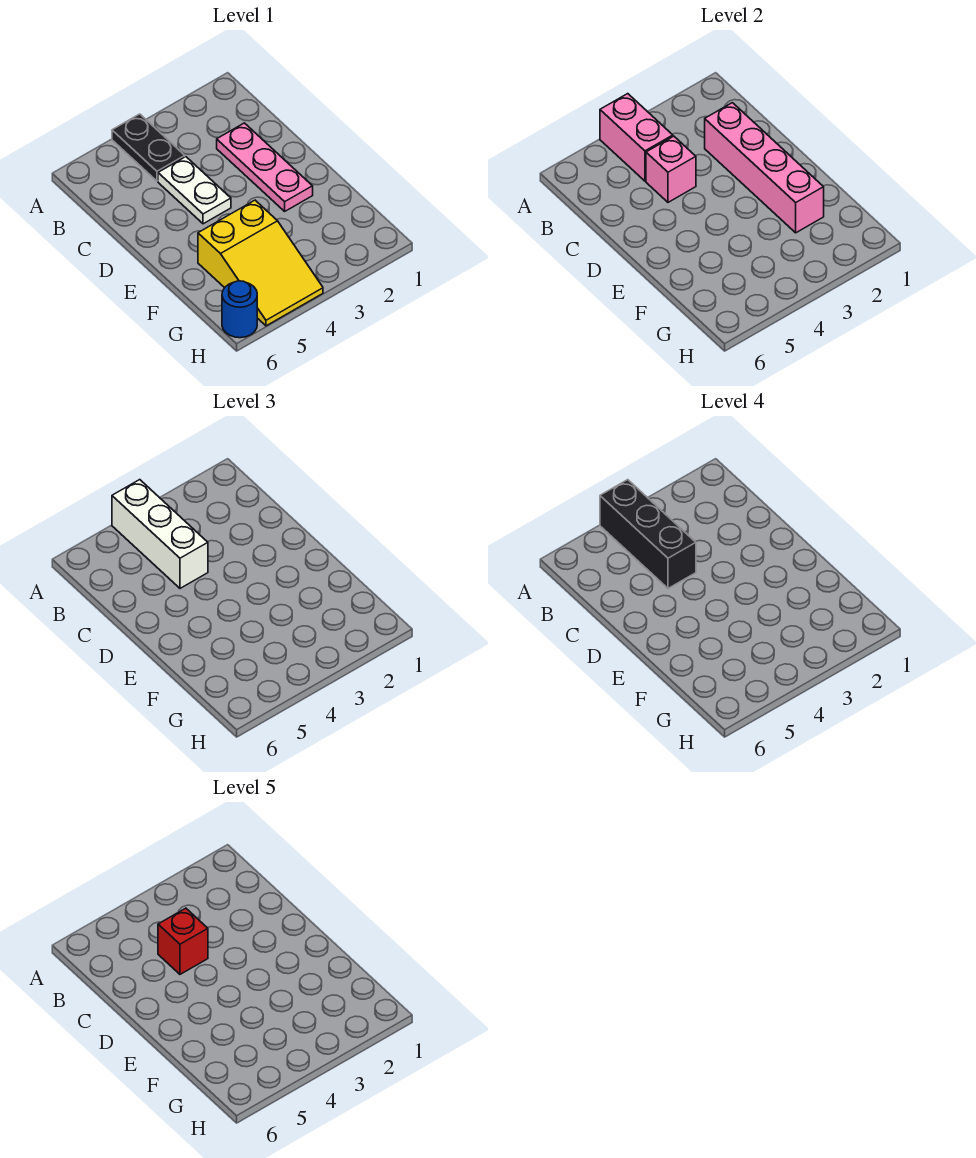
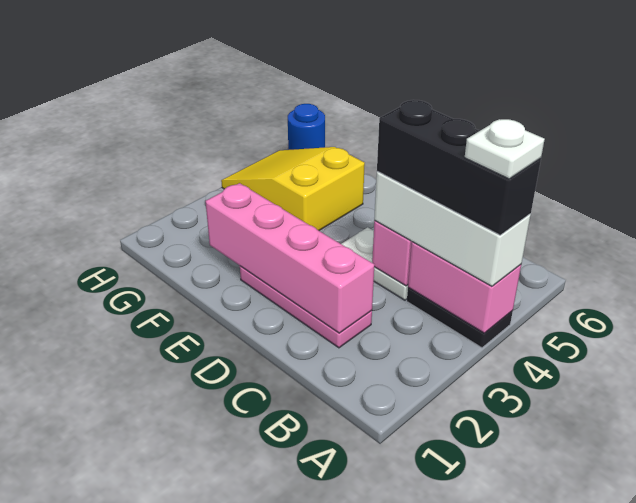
none -> white plate A4 level 5
red brick C4 level 5 -> none

